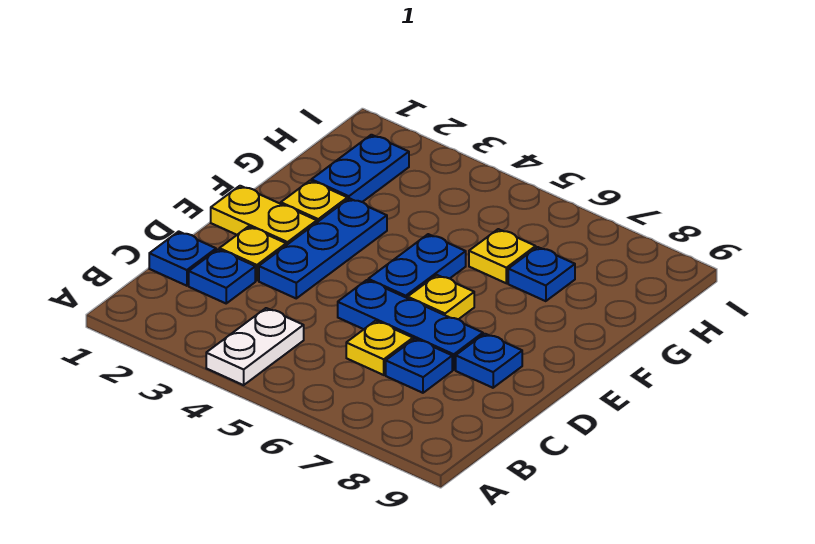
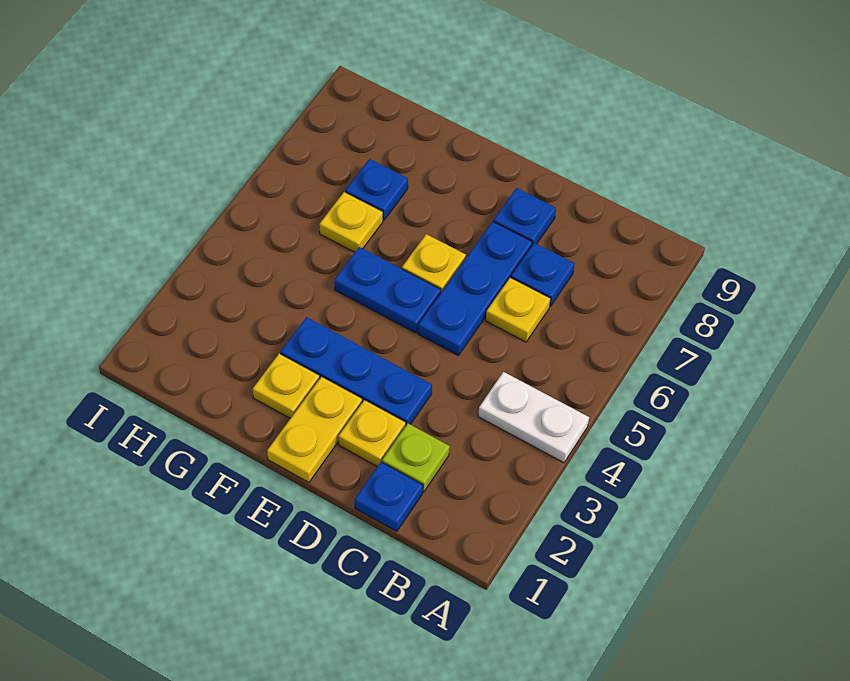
blue plate C2 level 1 -> lime plate C2 level 1
blue plate G2:H2 level 1 -> none

